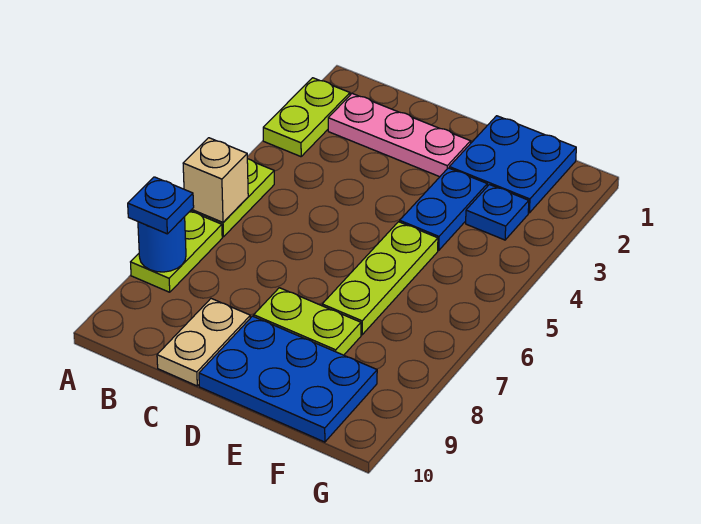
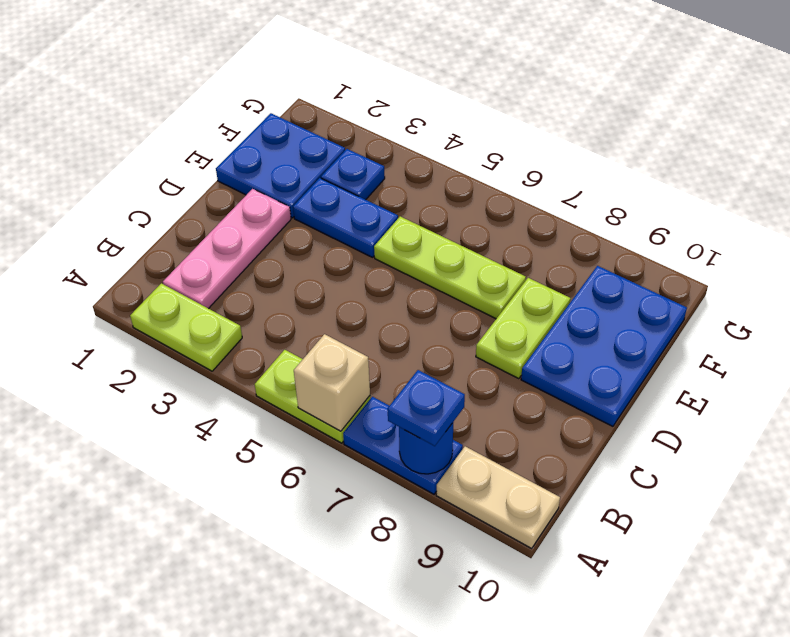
lime plate A7:A8 level 1 -> blue plate A7:A8 level 1
tan plate C9:C10 level 1 -> tan plate A9:A10 level 1

